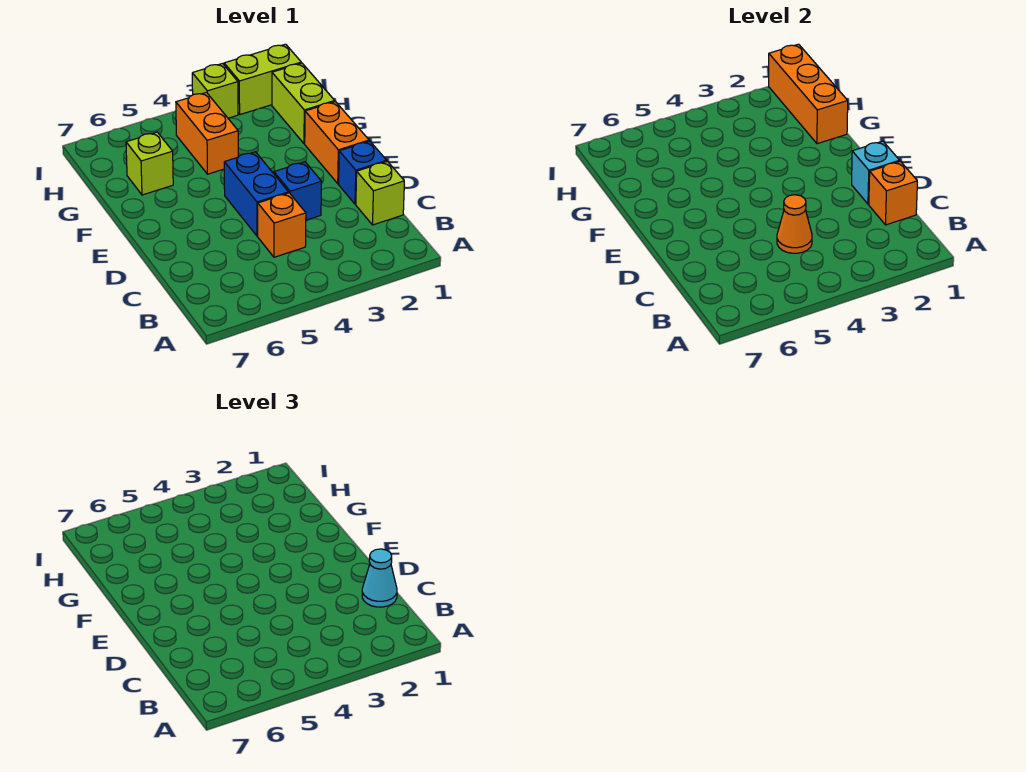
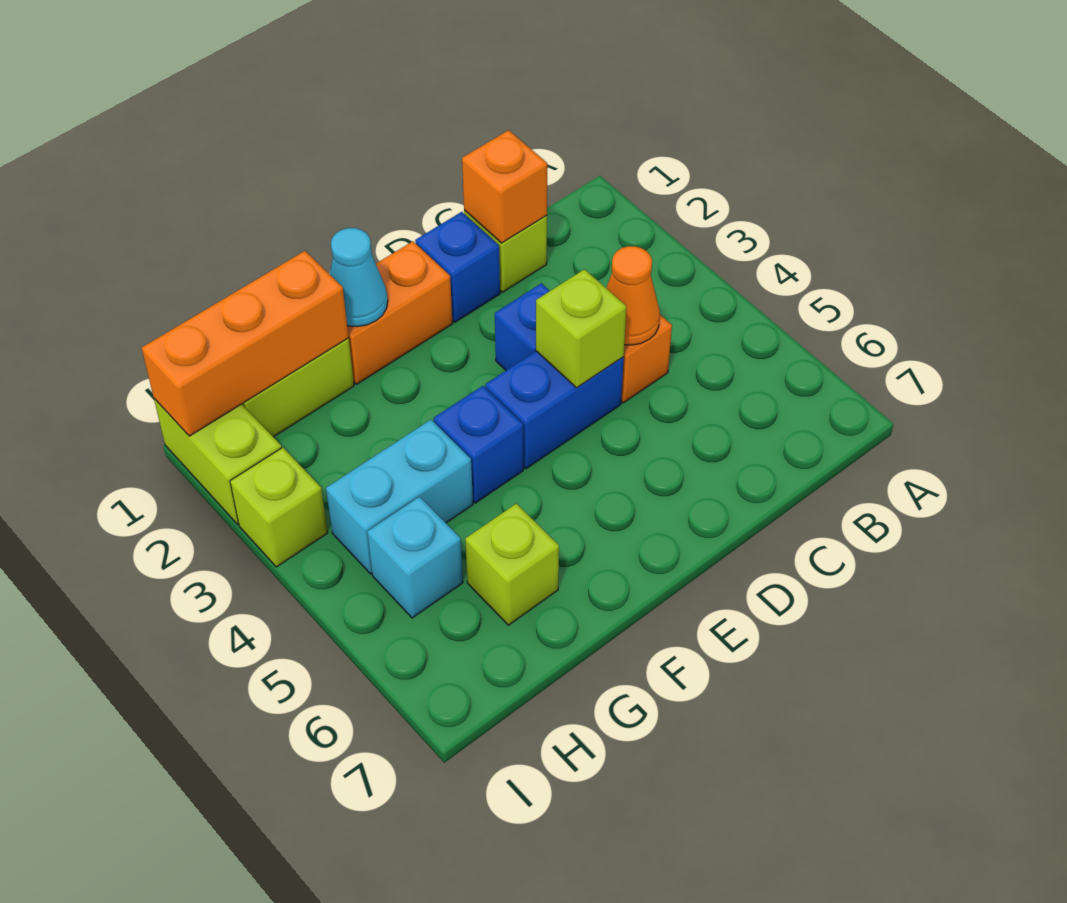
cyan cone C1 level 3 -> cyan cone F1 level 2
cyan brick D1 level 2 -> cyan brick H5 level 1
none -> lime brick D4 level 2
none -> blue brick F4 level 1
orange brick G4:H4 level 1 -> cyan brick G4:H4 level 1

